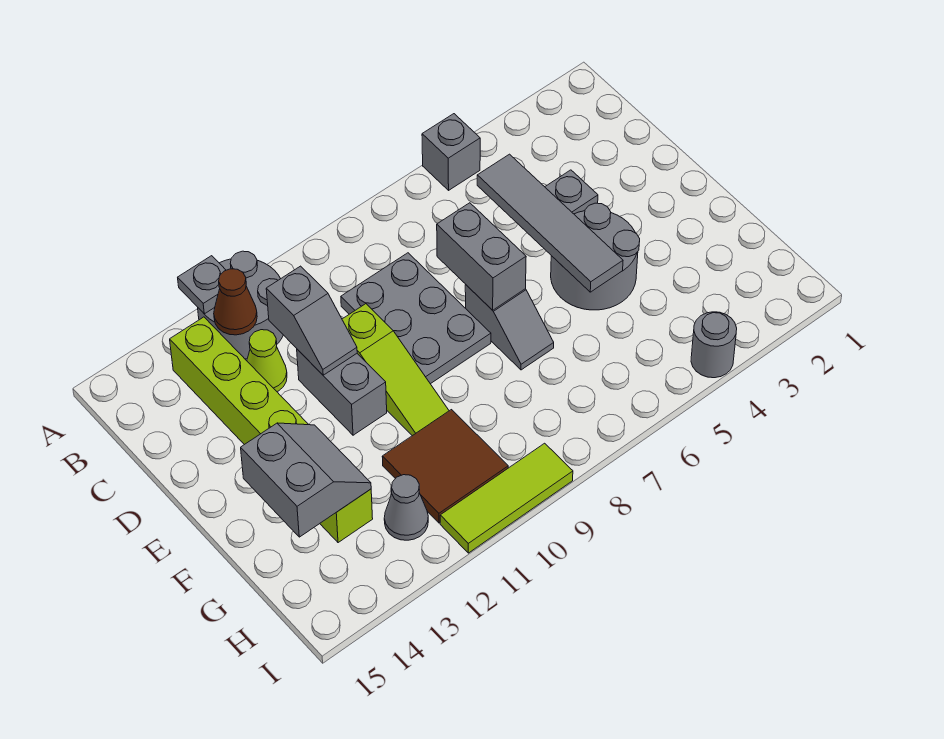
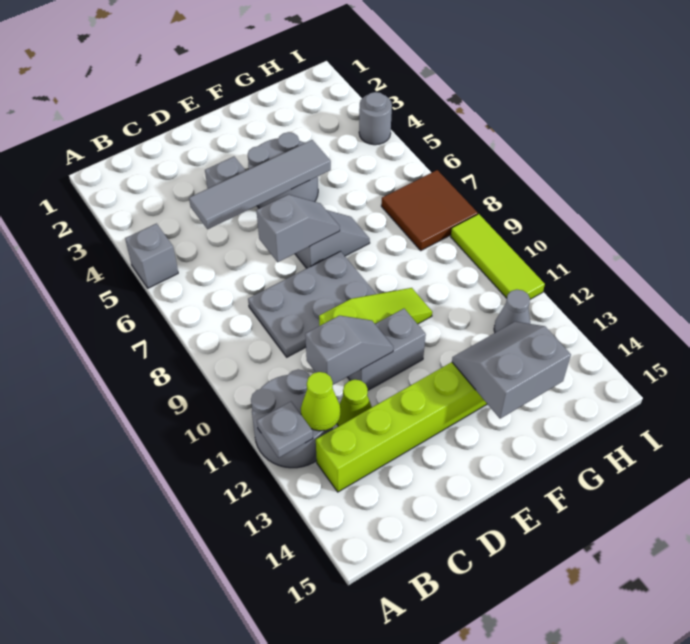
brown cone B12 level 2 -> lime cone B12 level 2
grey brick D7:E7 level 2 -> grey slope D7:E7 level 2 top D
brown tile G10:H11 level 1 -> brown tile H7:I8 level 1

